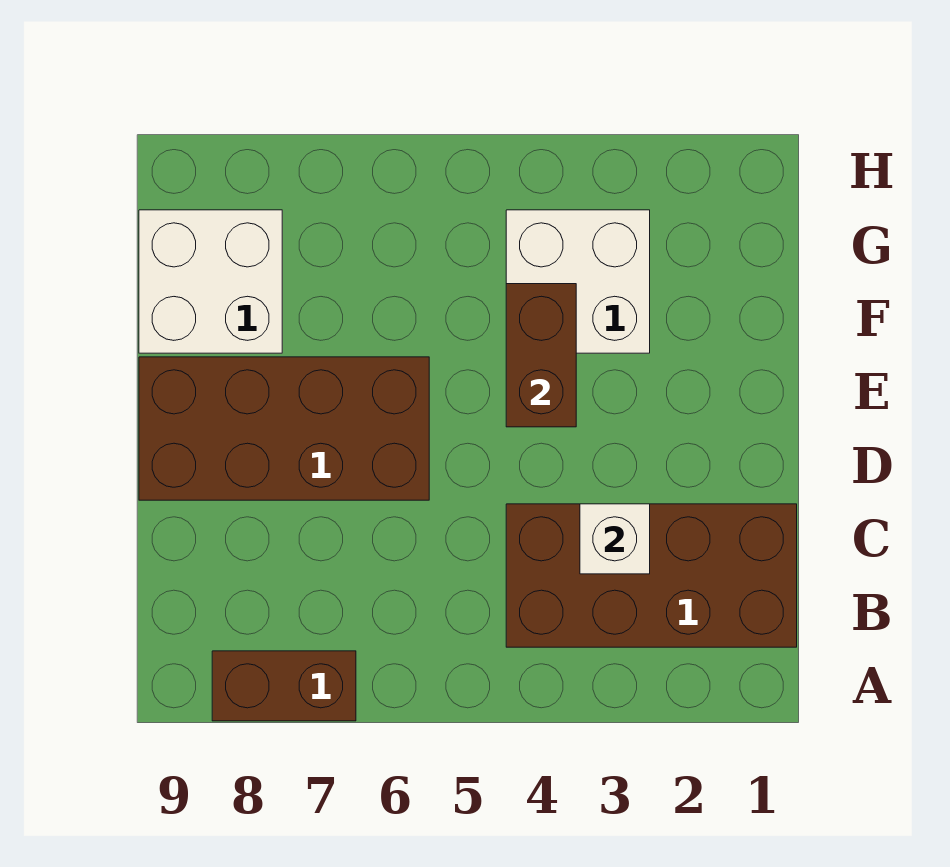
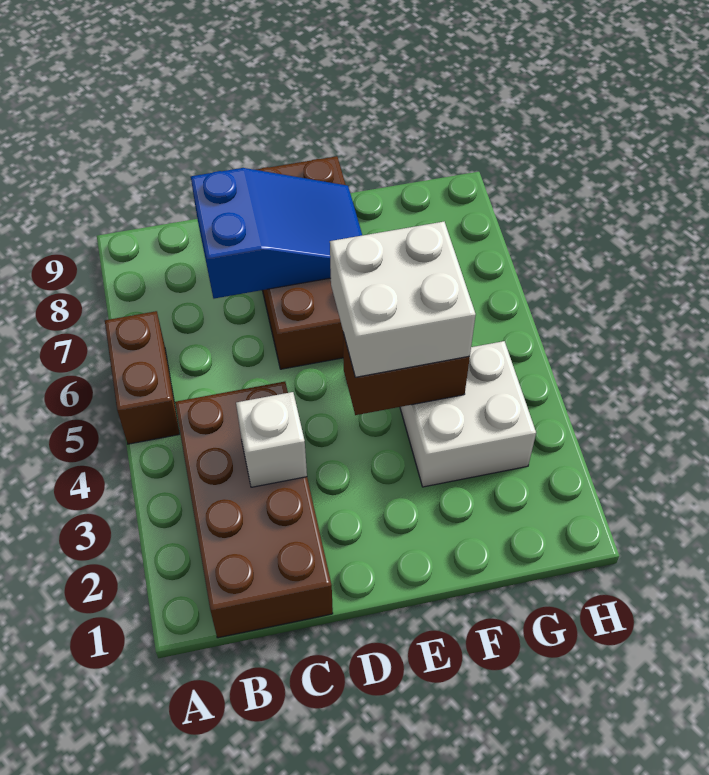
brown brick A7:A8 level 1 -> brown brick A5:A6 level 1
none -> blue slope C7:E8 level 2 top C
white brick F8:G9 level 1 -> white brick E4:F5 level 3

